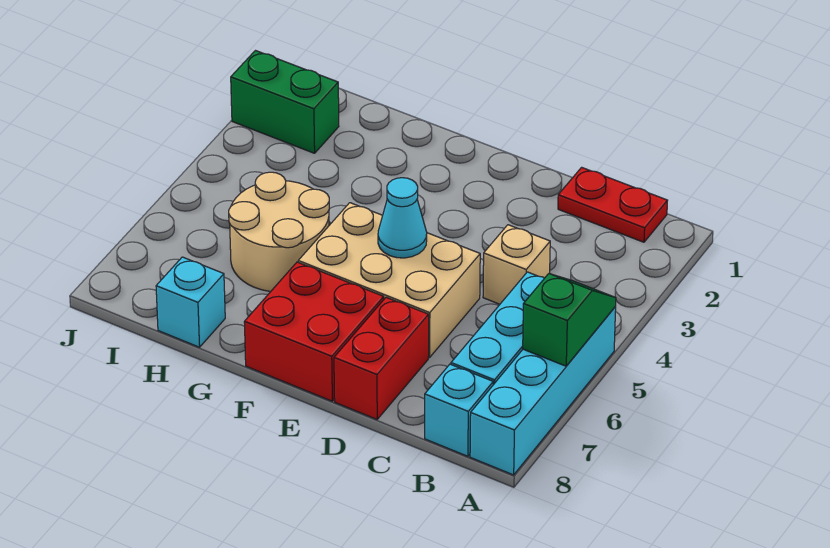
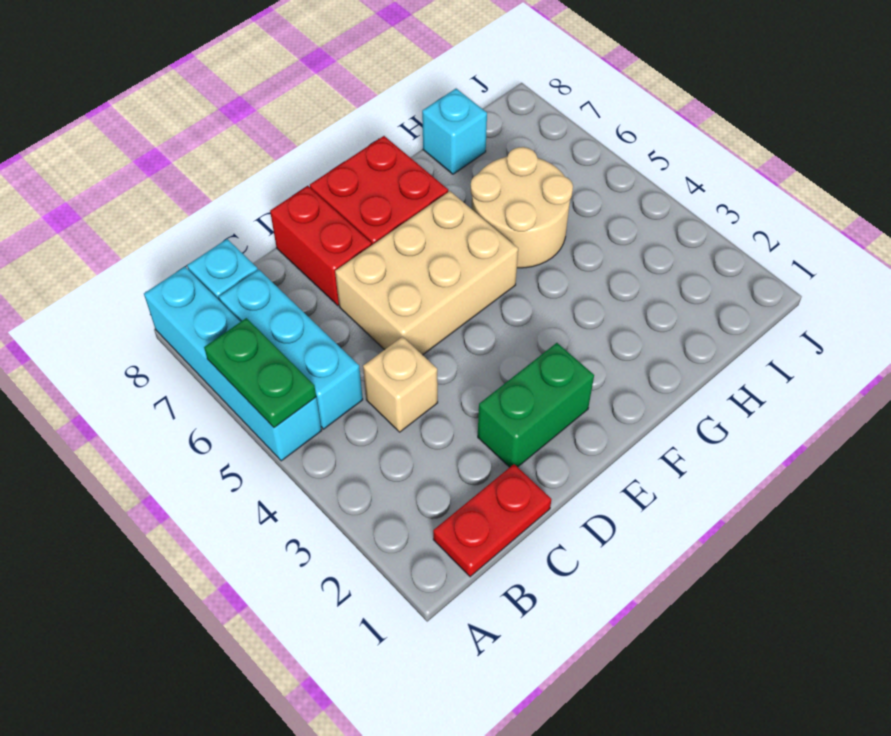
green slope A5:A6 level 2 top 6 -> green plate A5:A6 level 2
cyan cone E5 level 2 -> none
green brick I2:J2 level 1 -> green brick D2:E2 level 1

